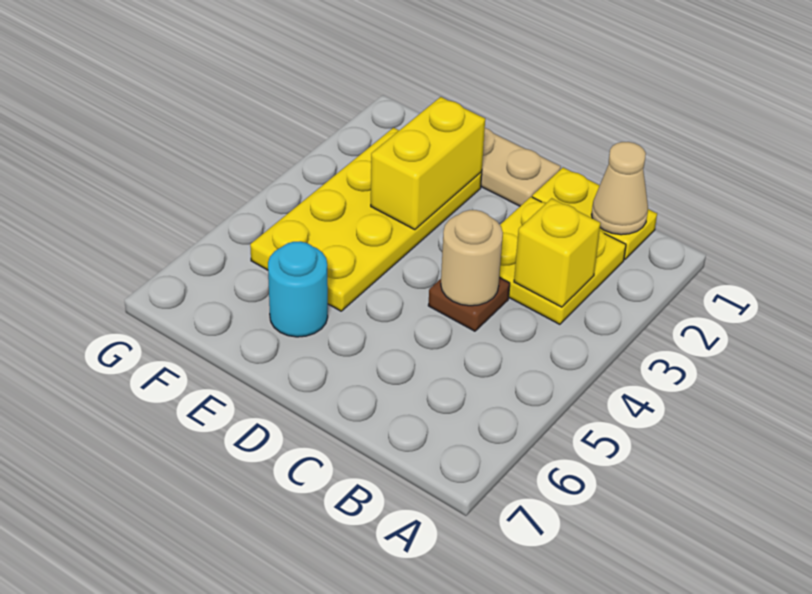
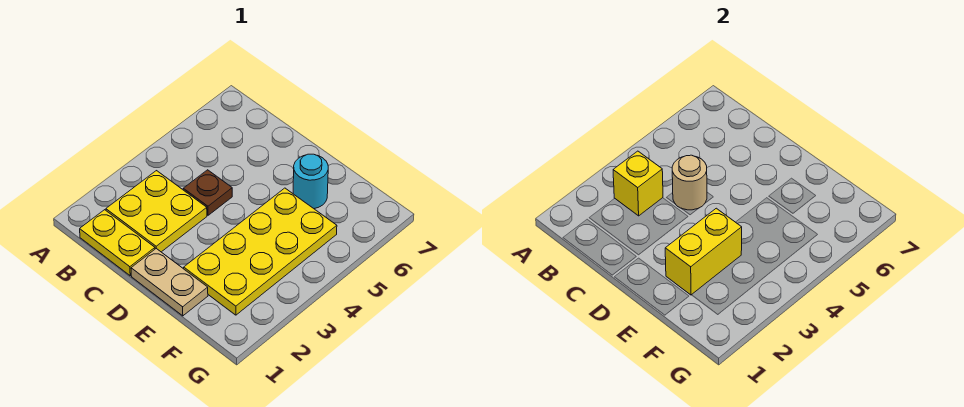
tan cone B1 level 2 -> none

